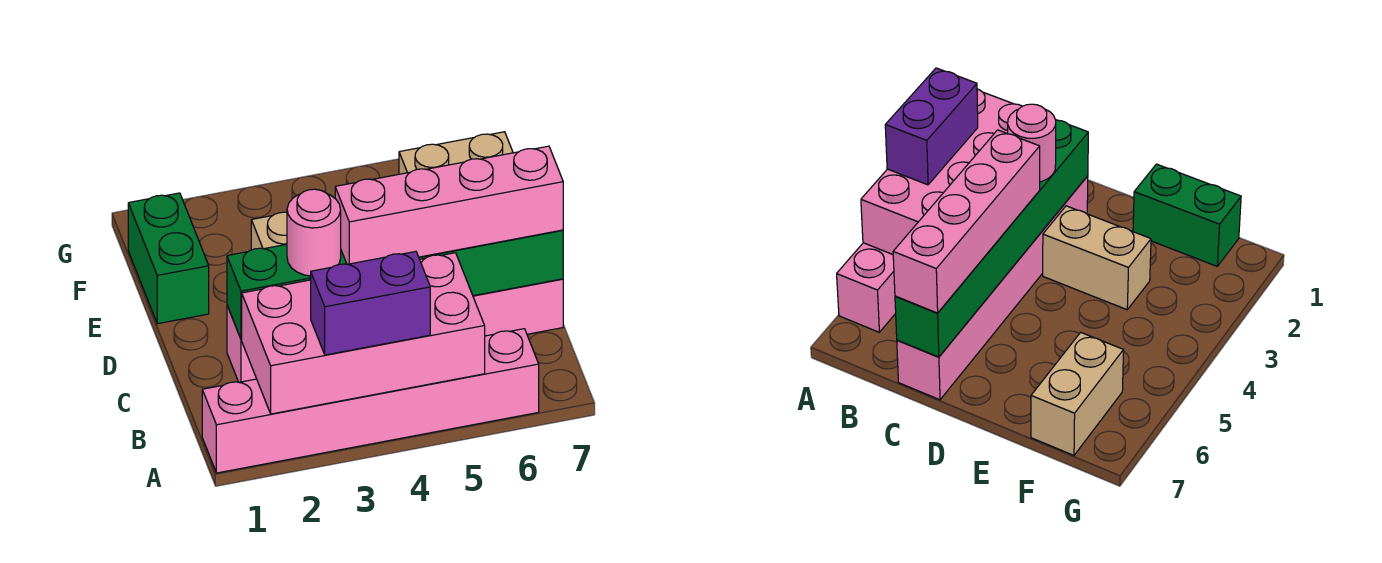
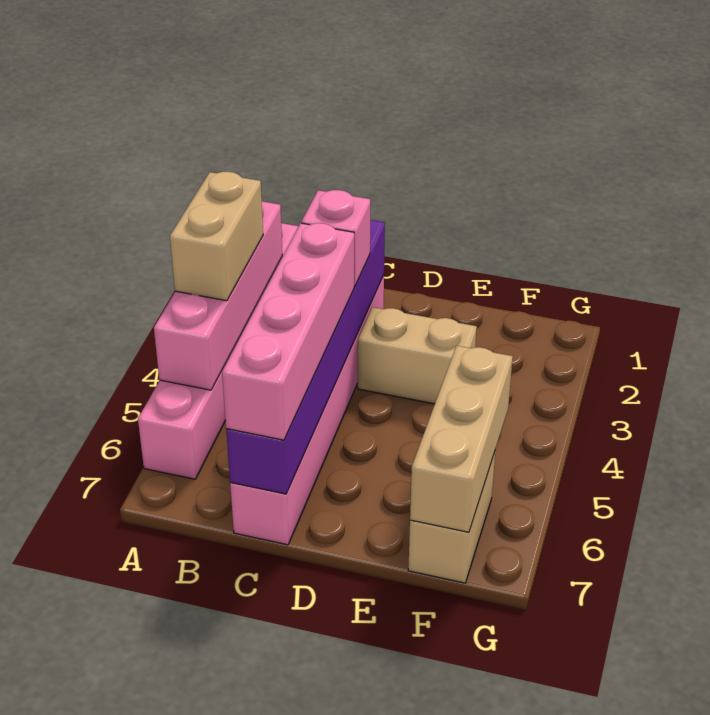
pink brick A2:B5 level 2 -> pink brick A2:A5 level 2
purple brick A3:A4 level 3 -> tan brick A3:A4 level 3
green brick C2:C7 level 2 -> purple brick C2:C7 level 2
pink round brick C3 level 3 -> pink brick C3 level 3
green brick E1:F1 level 1 -> none
none -> tan brick F5:F7 level 2

